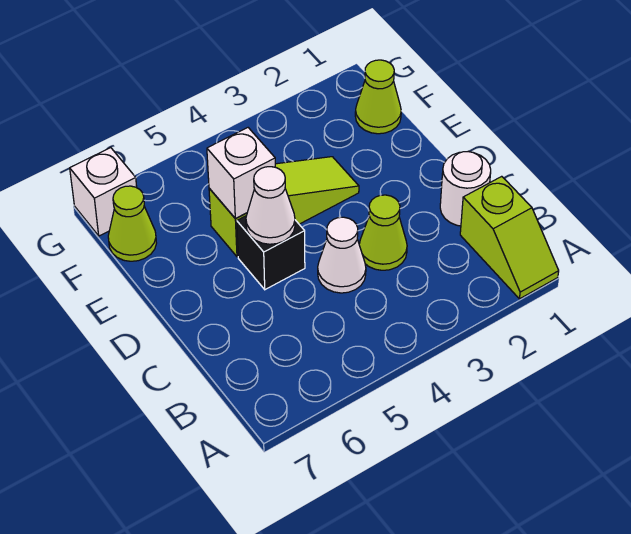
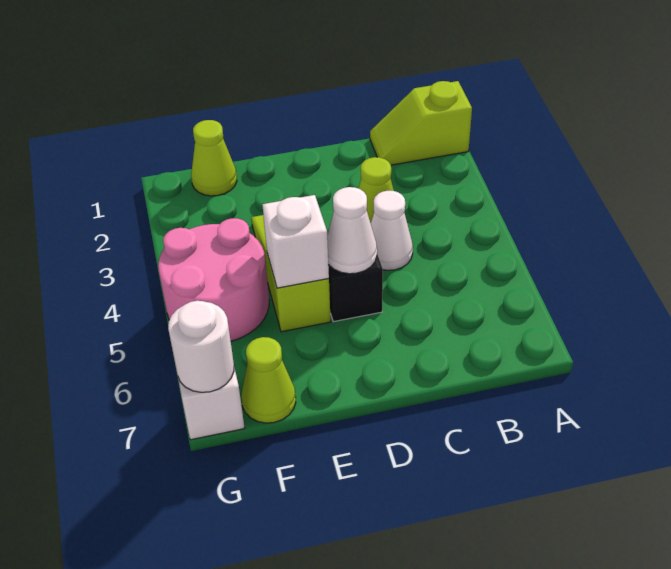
lime slope A1:B1 level 1 top B -> lime slope A1:B1 level 1 top A
white round brick C1 level 1 -> white round brick G7 level 2
none -> pink round brick F4:G5 level 1

